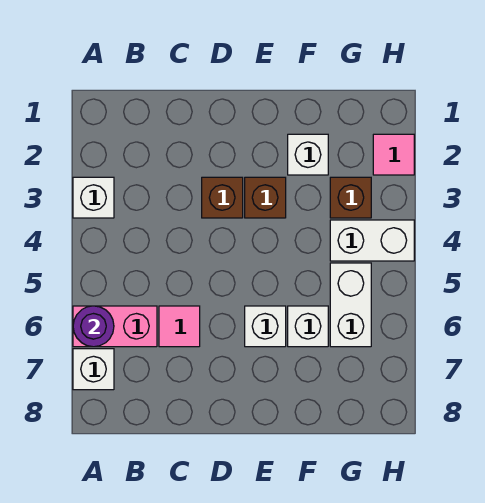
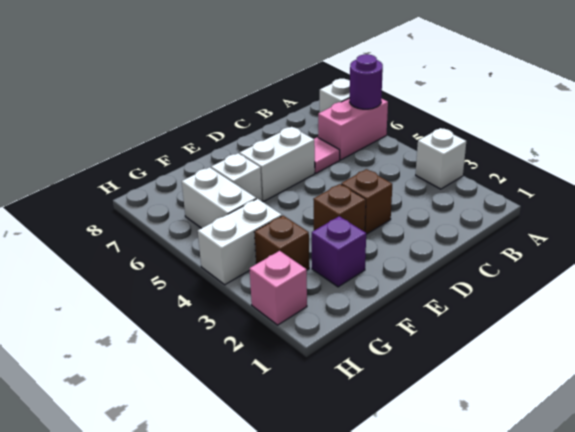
white brick E6 level 1 -> white brick D6:E6 level 1
white brick F2 level 1 -> purple brick F2 level 1
pink tile H2 level 1 -> pink brick H2 level 1

